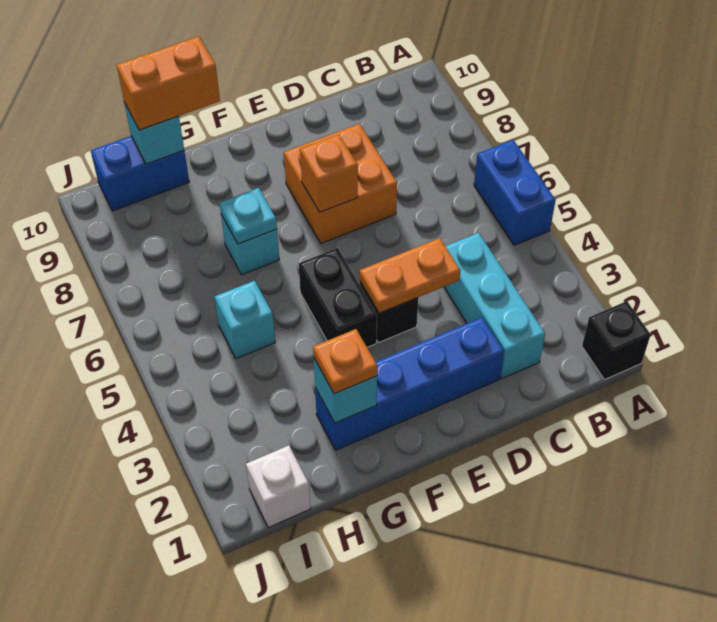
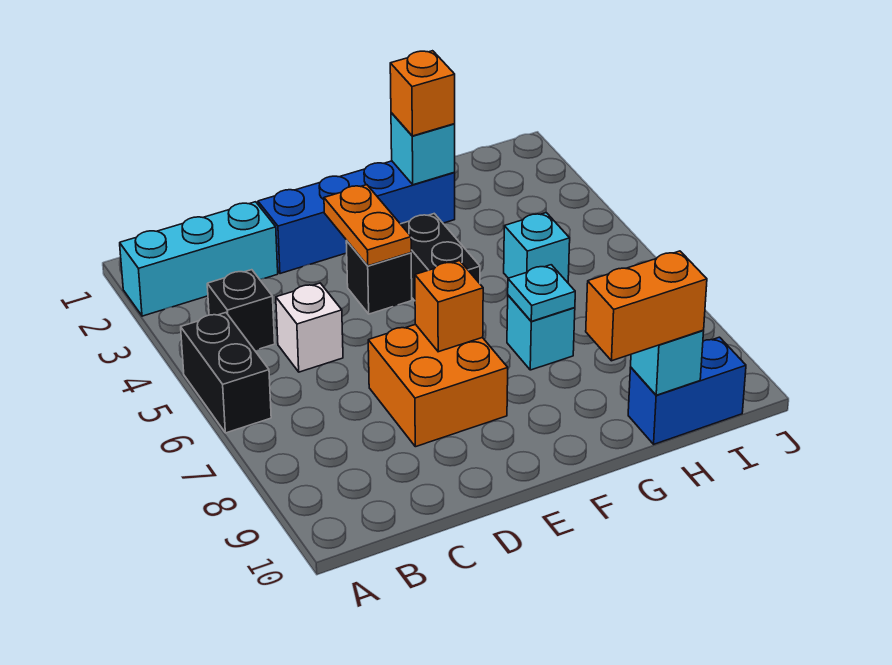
black brick A1 level 1 -> black brick B4 level 1
blue brick A5:A6 level 1 -> black brick A5:A6 level 1
cyan brick C2:C4 level 1 -> cyan brick A2:C2 level 1
orange plate D4:E4 level 2 -> orange plate E3:E4 level 2
orange plate G2 level 3 -> orange brick G2 level 3
white brick I1 level 1 -> white brick C5 level 1

